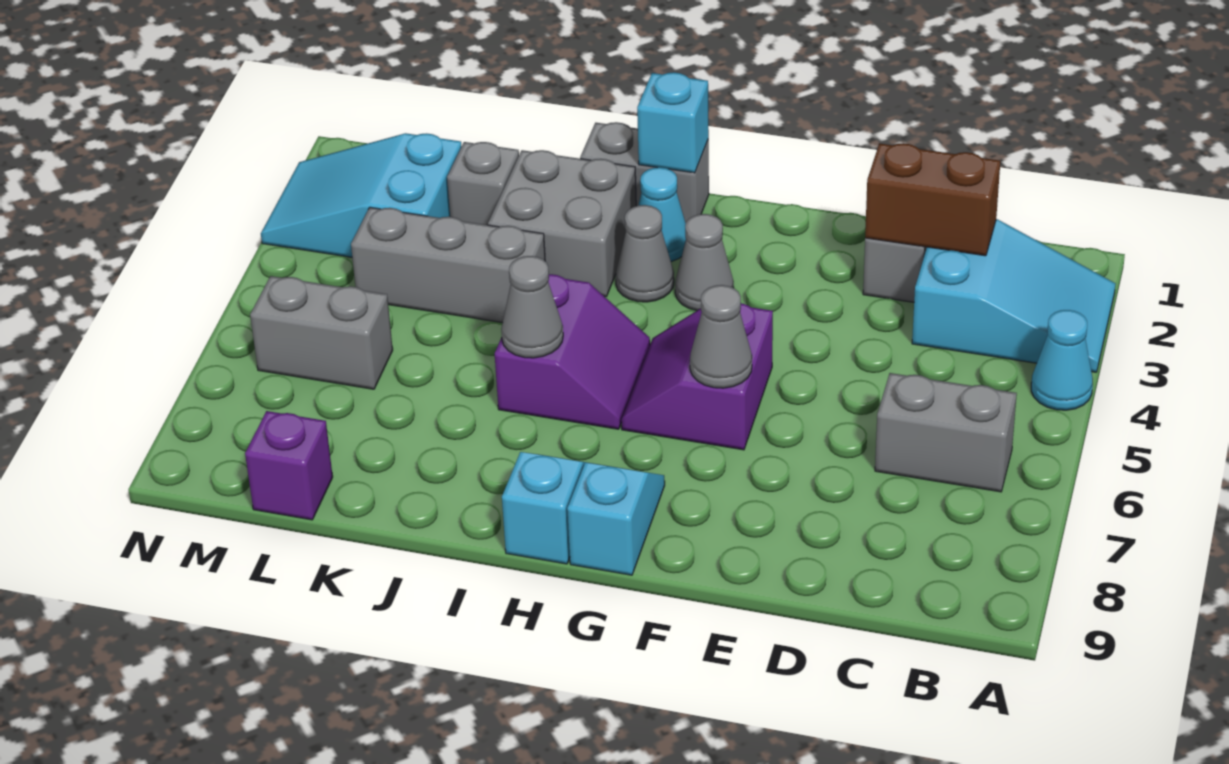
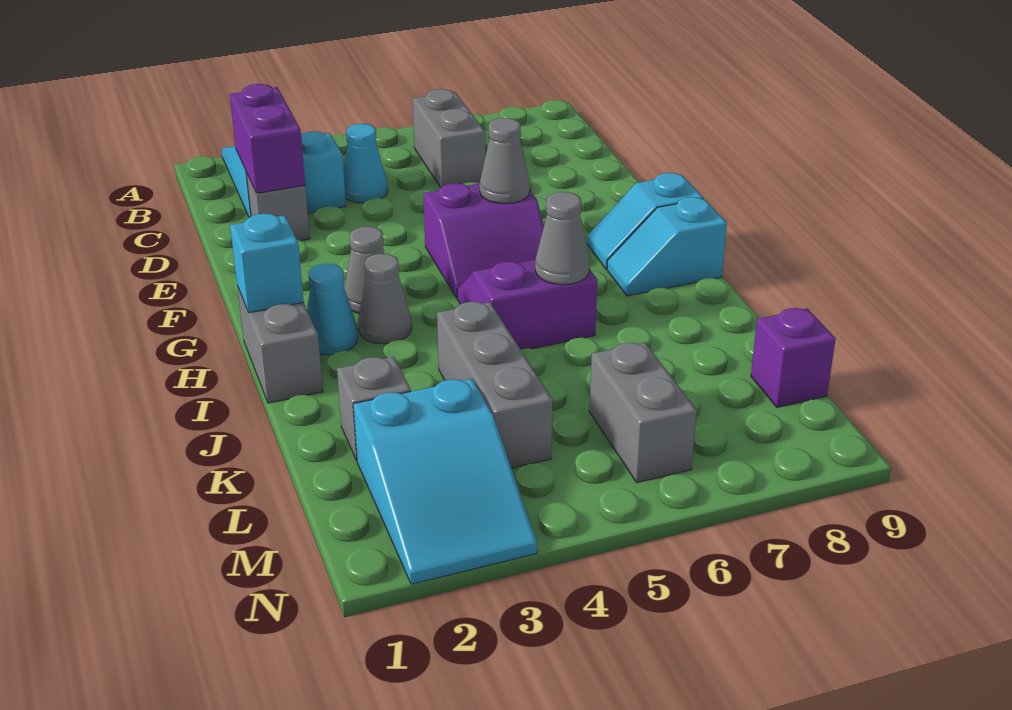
cyan cone A4 level 1 -> cyan cone C4 level 1
brown brick C2:D2 level 2 -> purple brick C2:D2 level 2
grey brick I2:J3 level 1 -> none

